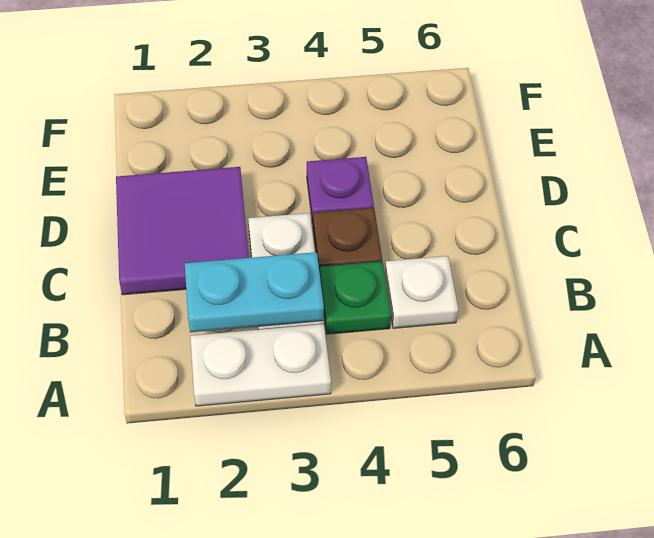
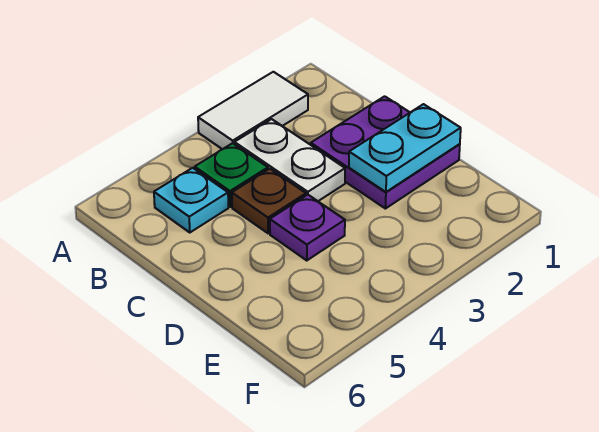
white plate A2:A3 level 1 -> white tile A2:A3 level 1
cyan plate B2:B3 level 2 -> cyan plate D1:D2 level 2
white plate B5 level 1 -> cyan plate B5 level 1
purple tile C1:D2 level 1 -> purple plate C1:D2 level 1

